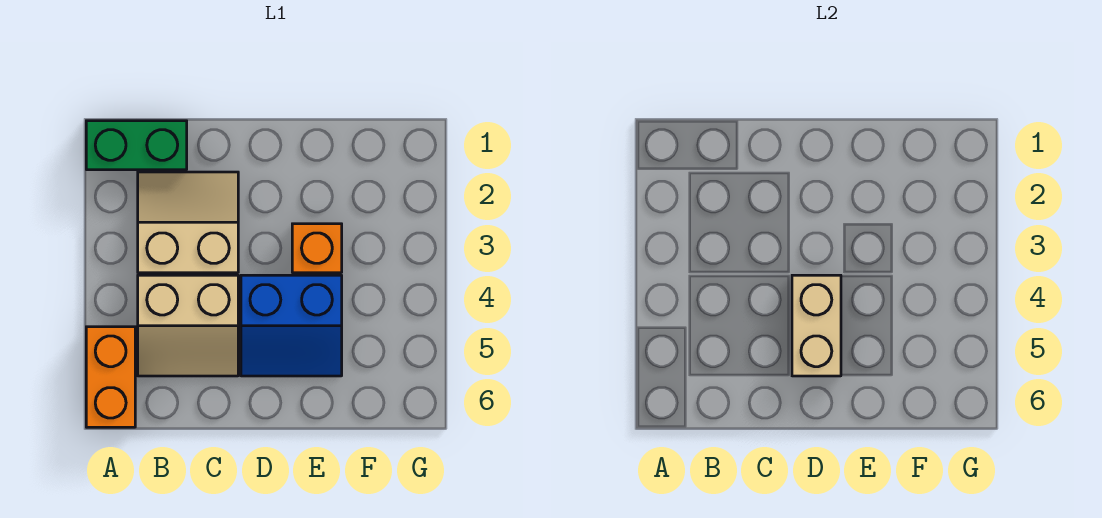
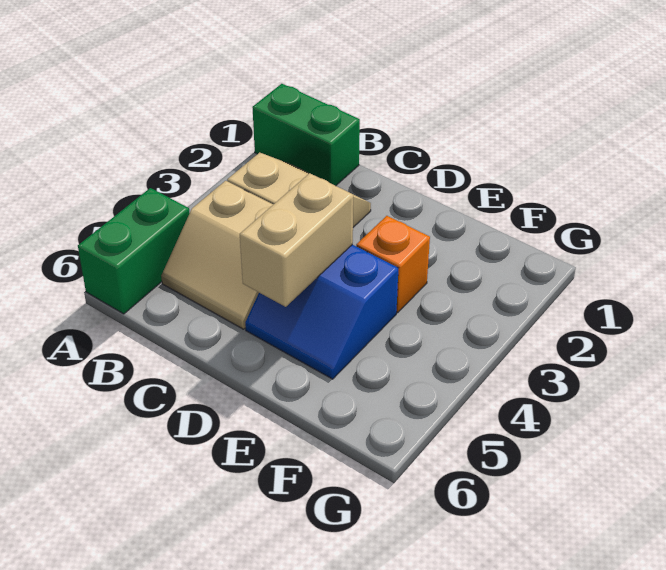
orange brick A5:A6 level 1 -> green brick A5:A6 level 1

